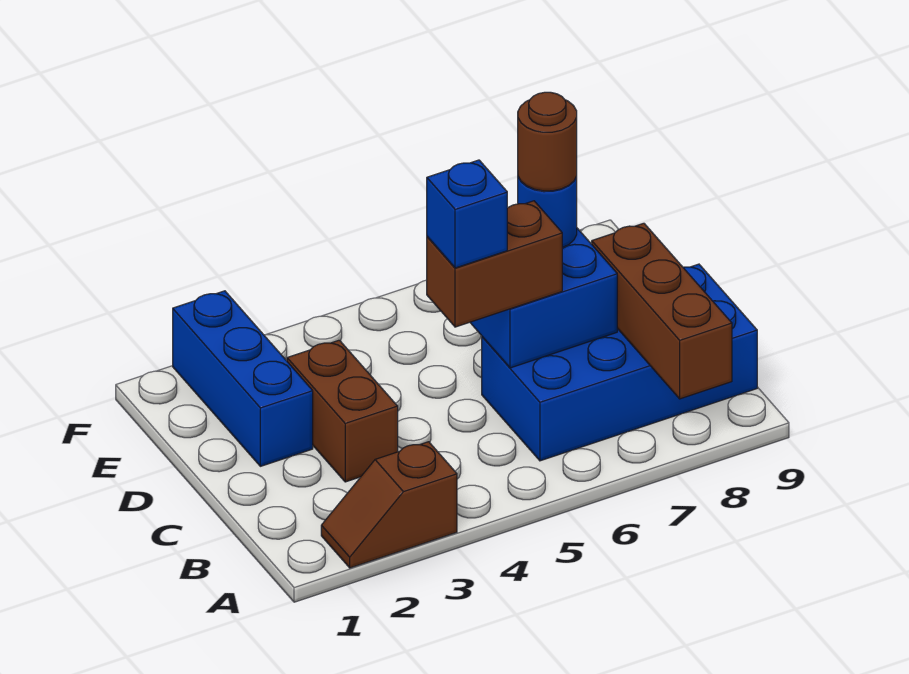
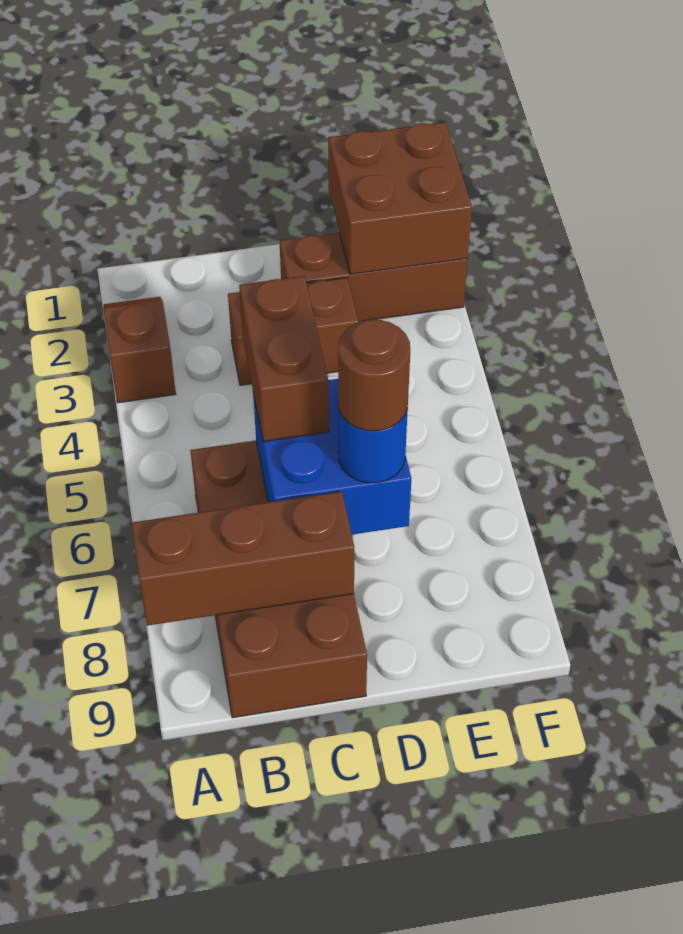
blue brick B6:C9 level 1 -> brown brick B6:C9 level 1
blue brick C5 level 4 -> none
blue brick D2:F2 level 1 -> brown brick D2:F2 level 1
none -> brown brick E1:F2 level 2

